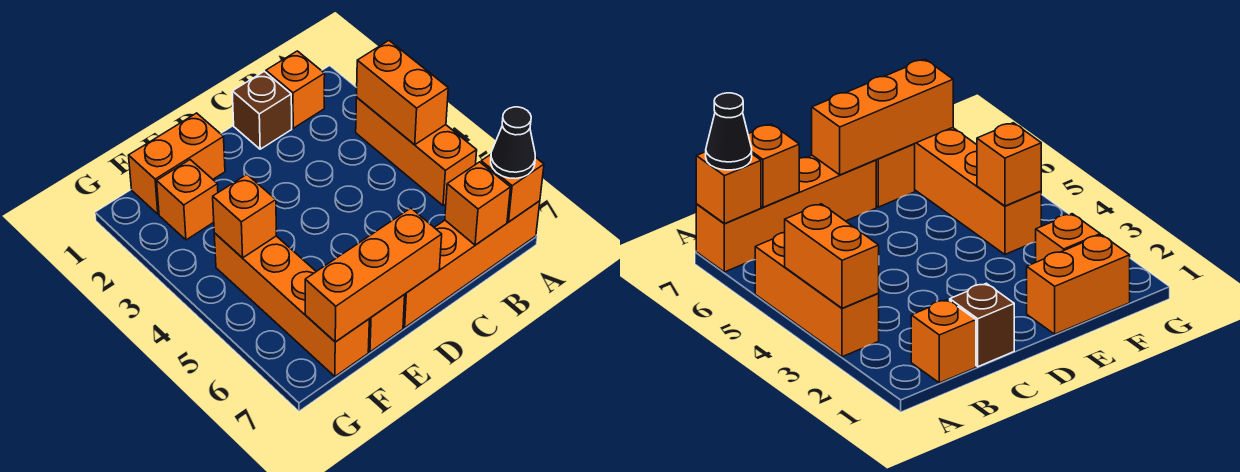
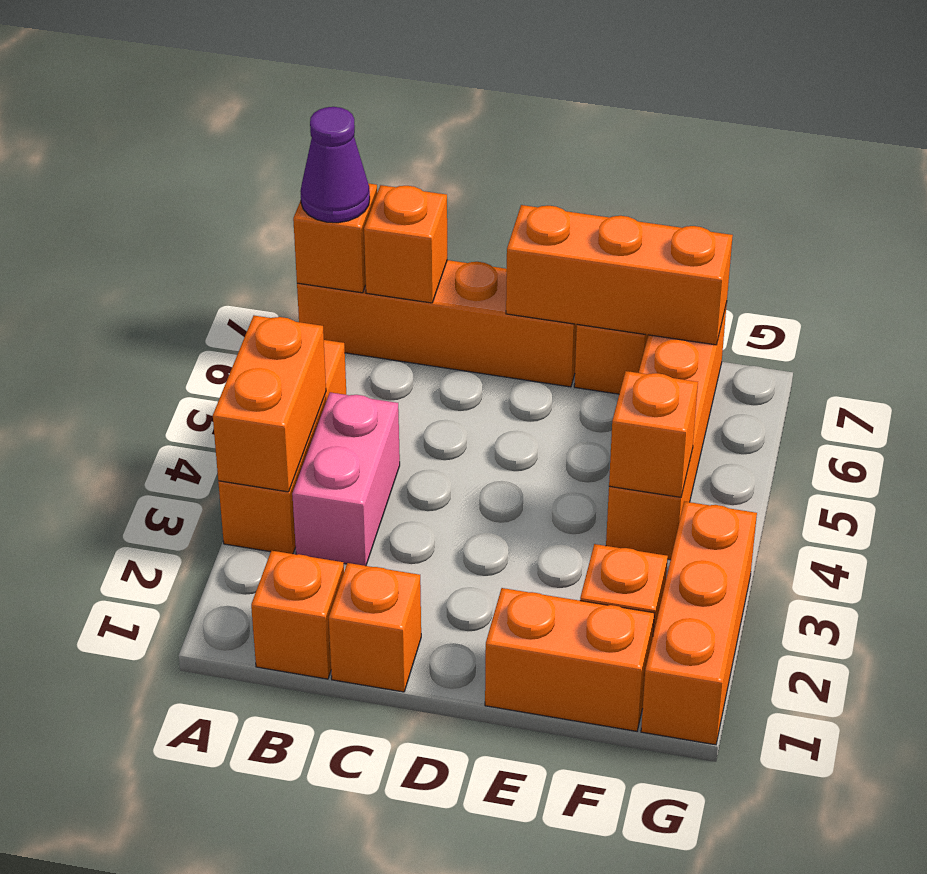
black cone A7 level 3 -> purple cone A7 level 3
none -> pink brick B3:B4 level 1
brown brick C1 level 1 -> orange brick C1 level 1
none -> orange brick G1:G3 level 1

